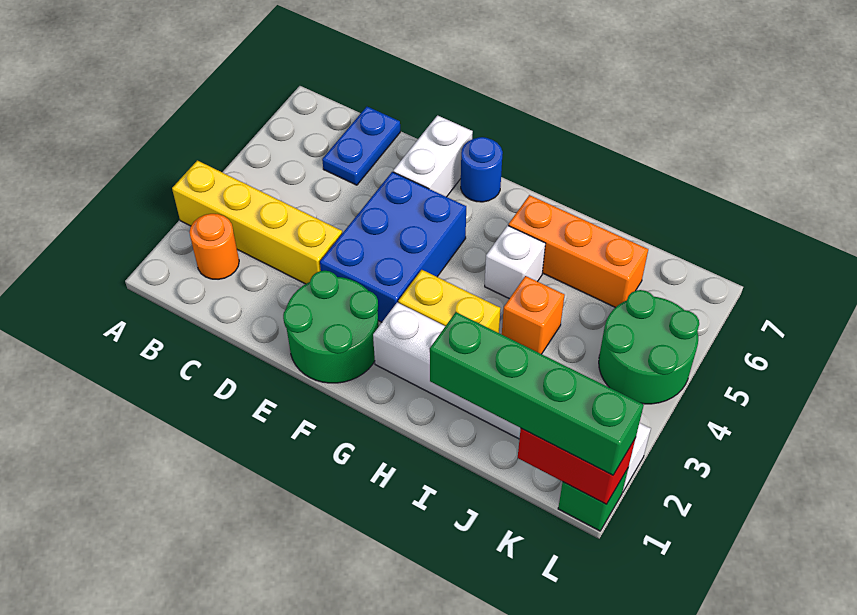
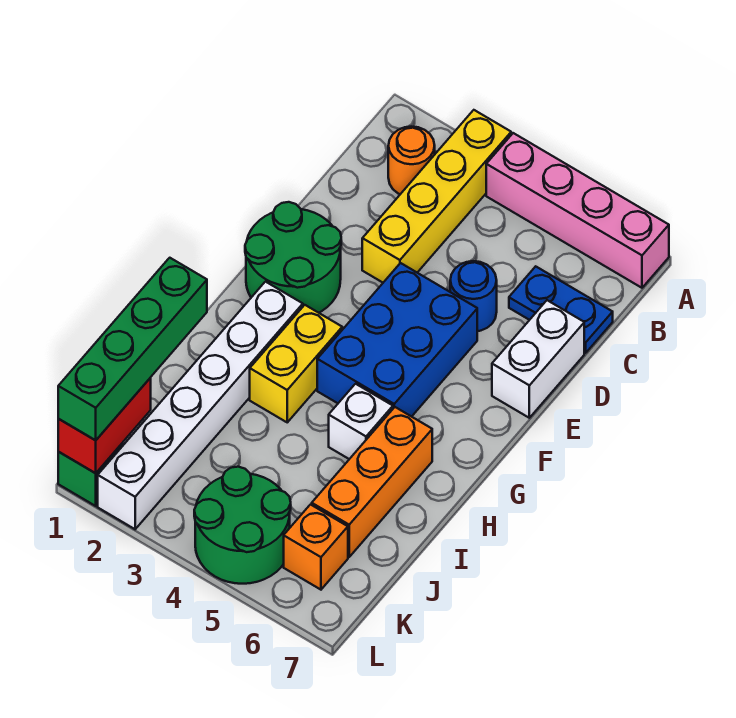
none -> pink brick A4:A7 level 1
blue brick E3:F5 level 1 -> blue brick E4:G5 level 1
white brick E6:E7 level 1 -> white brick D7:E7 level 1
blue round brick F7 level 1 -> blue round brick D5 level 1
orange brick I4 level 1 -> orange brick K6 level 1

